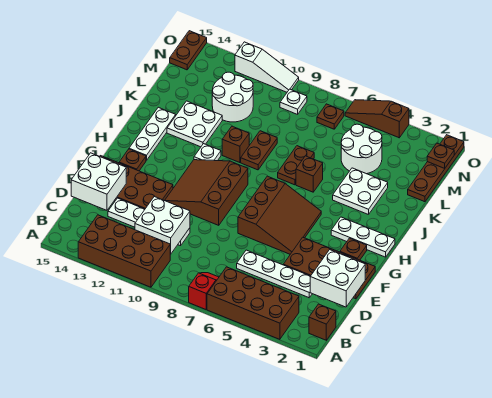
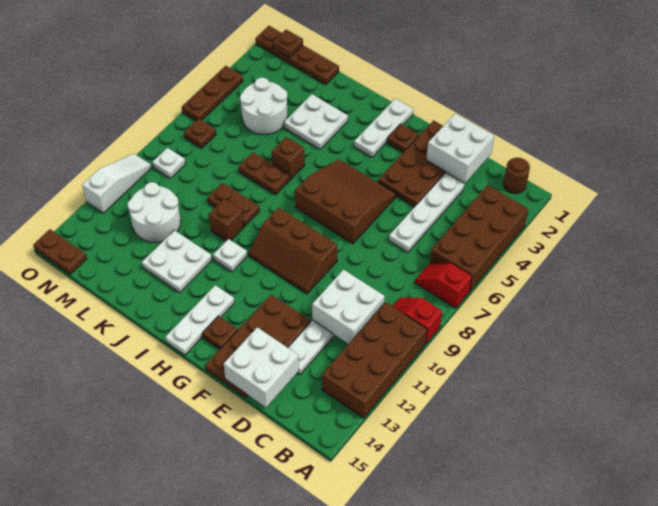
none -> red slope A9:B9 level 1 top A
brown brick B1 level 1 -> brown round brick B1 level 1
brown slope F9:H11 level 1 top 9 -> brown slope F9:H10 level 1 top 9
white plate H14:J14 level 1 -> white plate H13:H15 level 1
brown slope O4:O6 level 1 top 4 -> brown plate O4:O6 level 1

